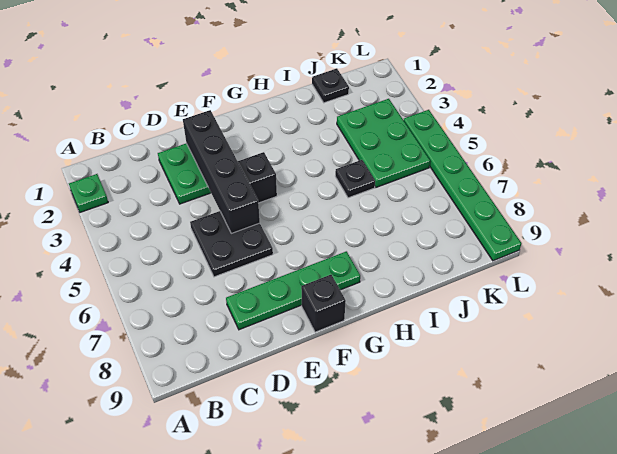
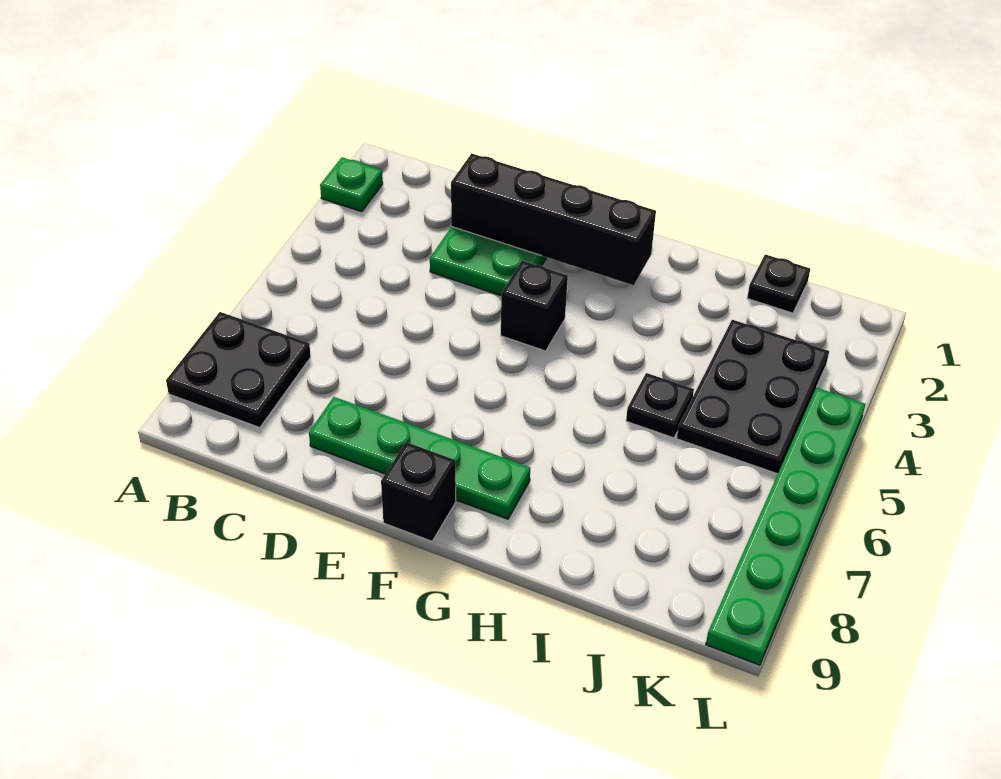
black plate D5:E6 level 1 -> black plate A7:B8 level 1
black brick E2:E5 level 2 -> black brick D2:G2 level 2
green plate J3:K5 level 1 -> black plate J3:K5 level 1

